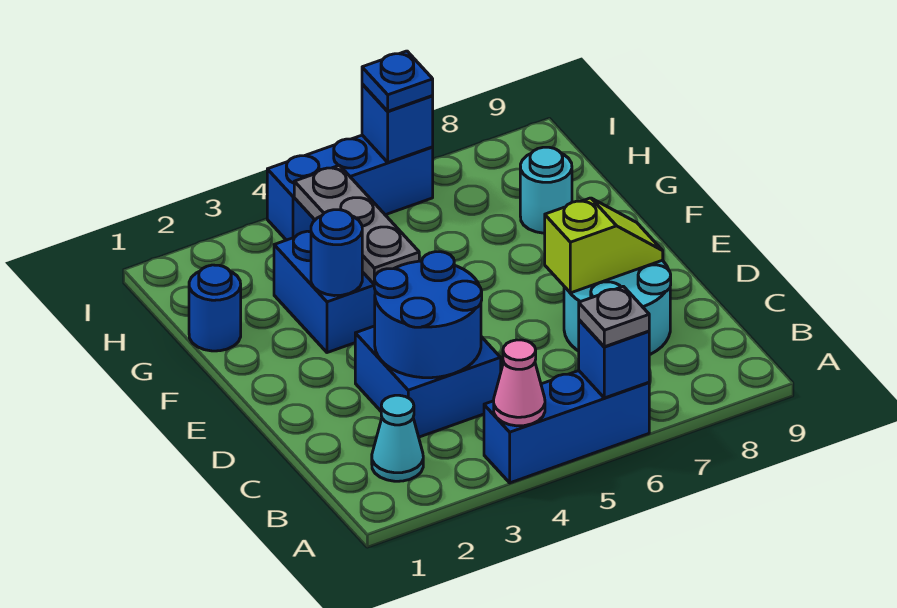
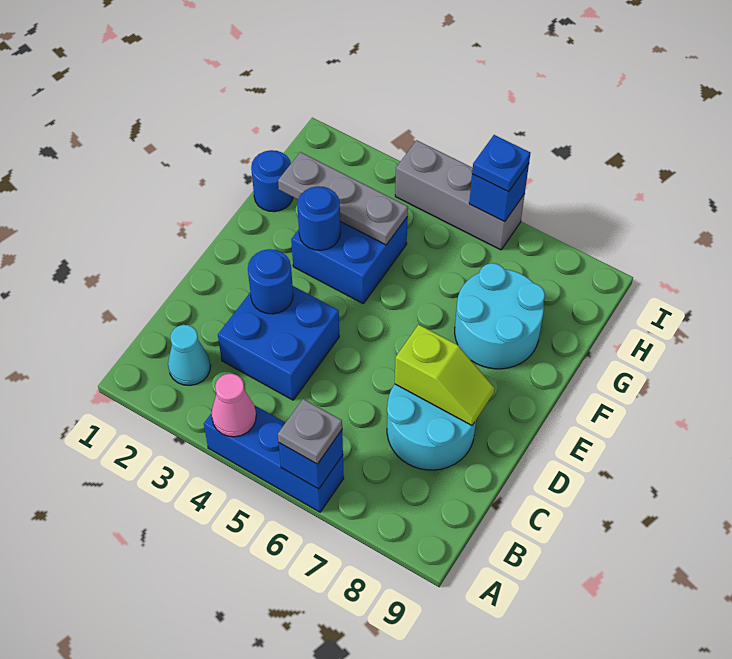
blue round brick C3:D4 level 2 -> blue round brick D3 level 2
grey plate F4:H4 level 2 -> grey plate G2:G4 level 2
cyan round brick G8 level 1 -> cyan round brick F7:G8 level 1
blue brick I4:I6 level 1 -> grey brick I4:I6 level 1

